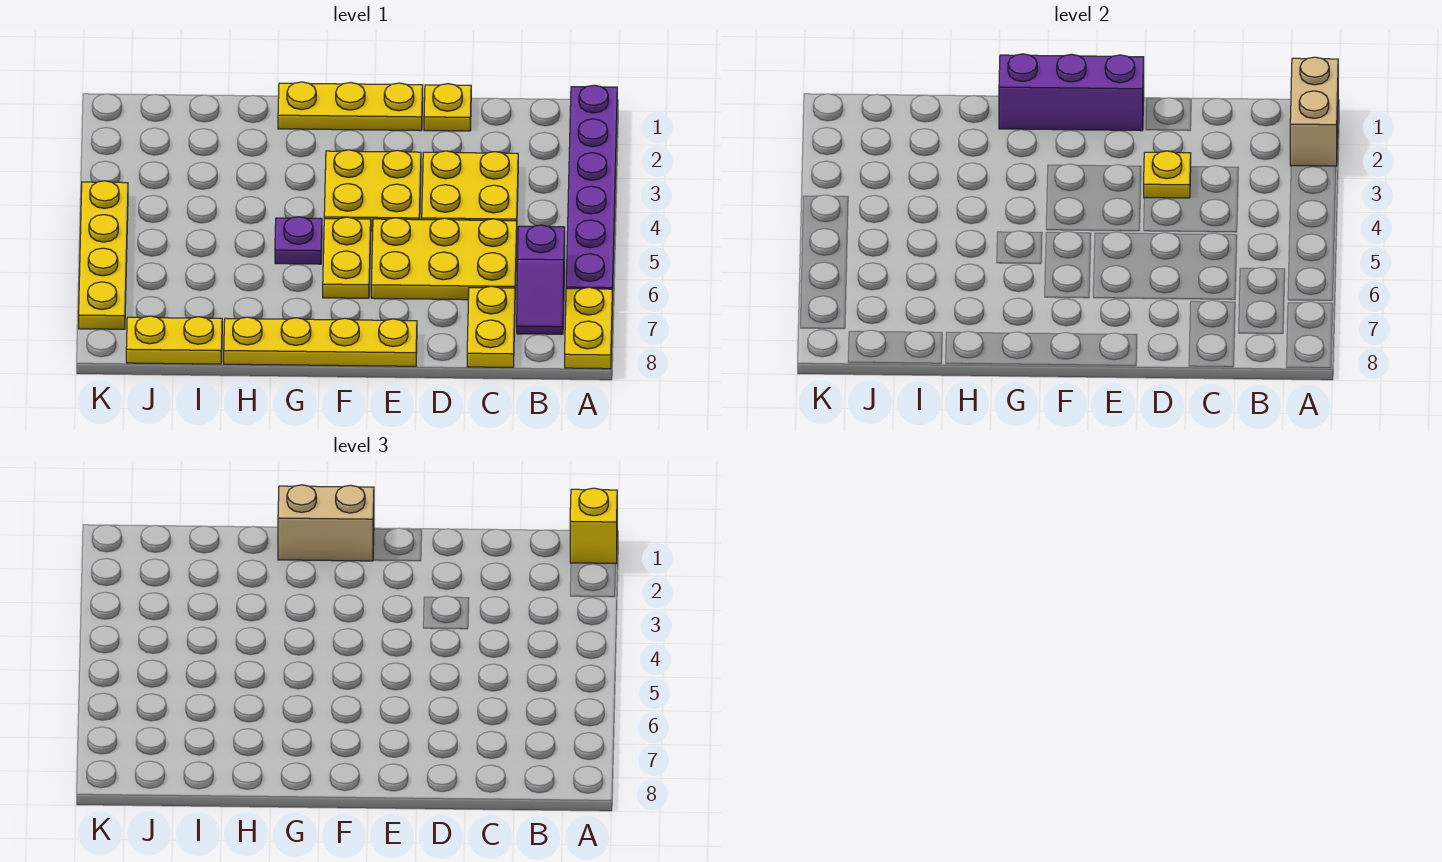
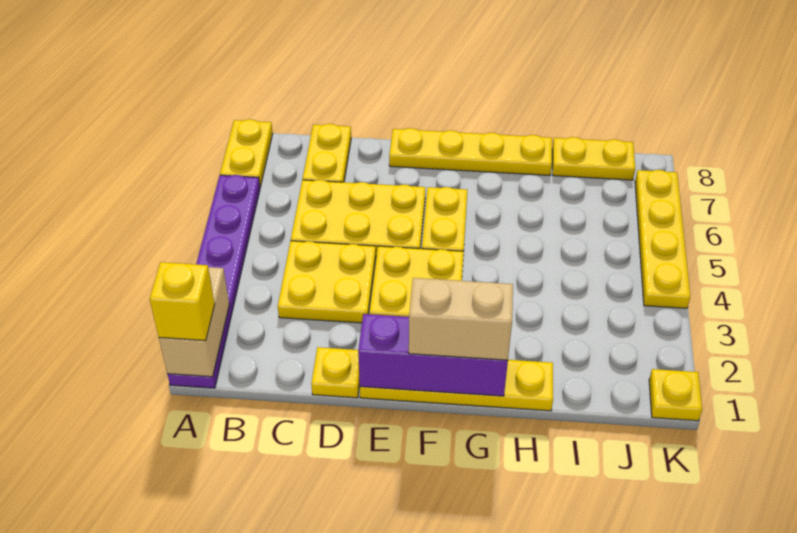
purple slope B6:B7 level 1 top 6 -> none
yellow plate D3 level 2 -> yellow plate K1 level 1
yellow plate E1:G1 level 1 -> yellow plate E1:H1 level 1
purple plate G5 level 1 -> none

